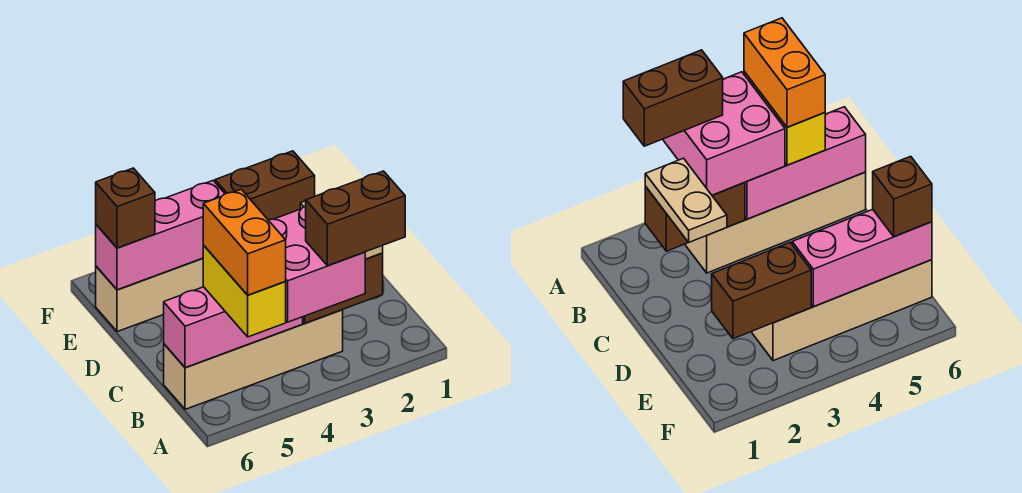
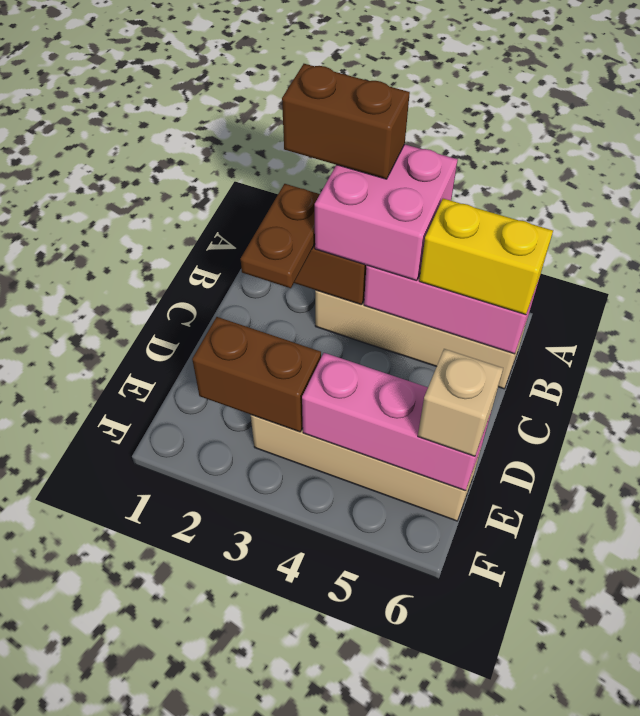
yellow brick A5:B5 level 3 -> yellow brick B5:B6 level 3
orange brick A5:B5 level 4 -> none
tan plate B2:C2 level 3 -> brown plate B2:C2 level 3
brown brick E6 level 3 -> tan brick E6 level 3

